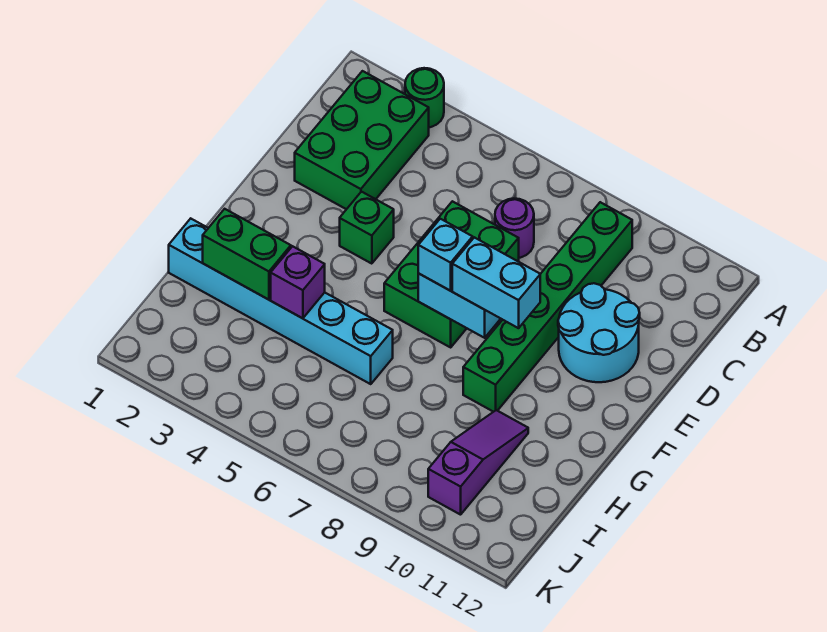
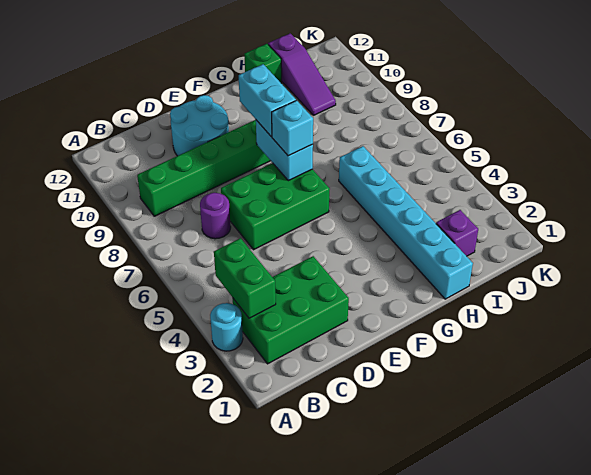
green round brick A3 level 1 -> cyan round brick A3 level 1
green brick E4 level 1 -> green brick H12 level 1
green brick H2:H3 level 2 -> green brick B3:B4 level 2
purple brick H4 level 2 -> purple brick I2 level 1
purple slope H10:J10 level 1 top J -> purple slope I10:I12 level 1 top 12

